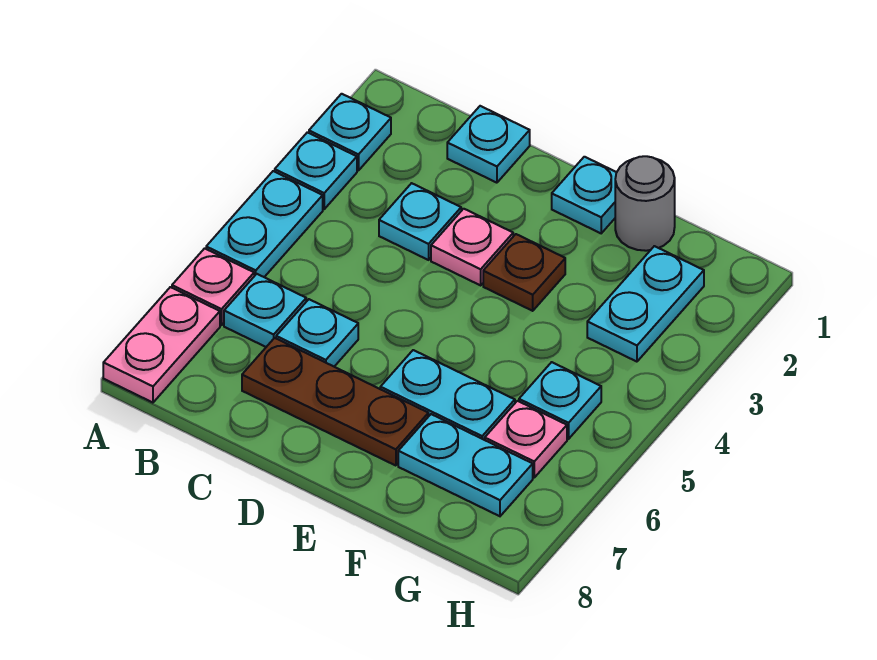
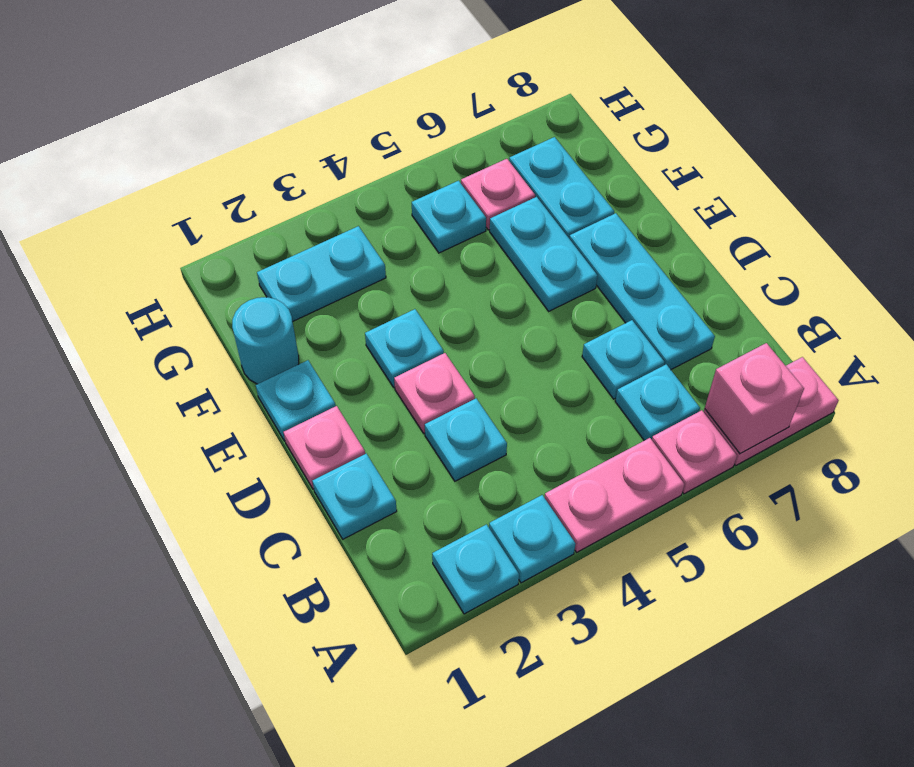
cyan plate A4:A5 level 1 -> pink plate A4:A5 level 1
none -> pink brick A7 level 2
brown plate C7:E7 level 1 -> cyan plate C7:E7 level 1
none -> pink plate D1 level 1
brown plate E3 level 1 -> cyan plate E3 level 1
grey round brick F1 level 1 -> cyan round brick F1 level 1

